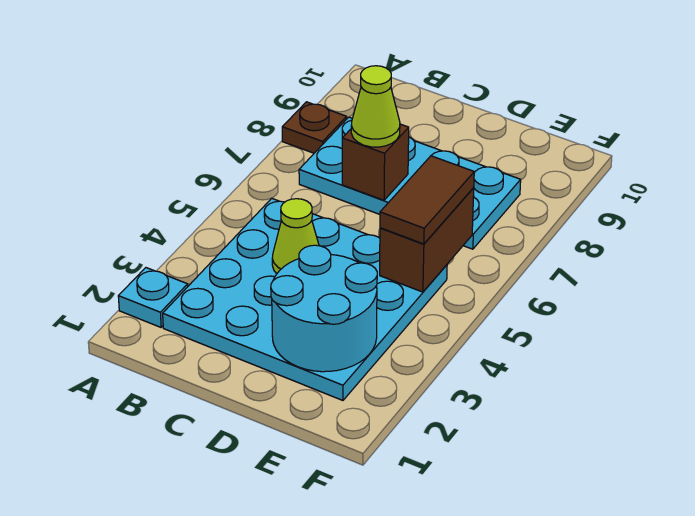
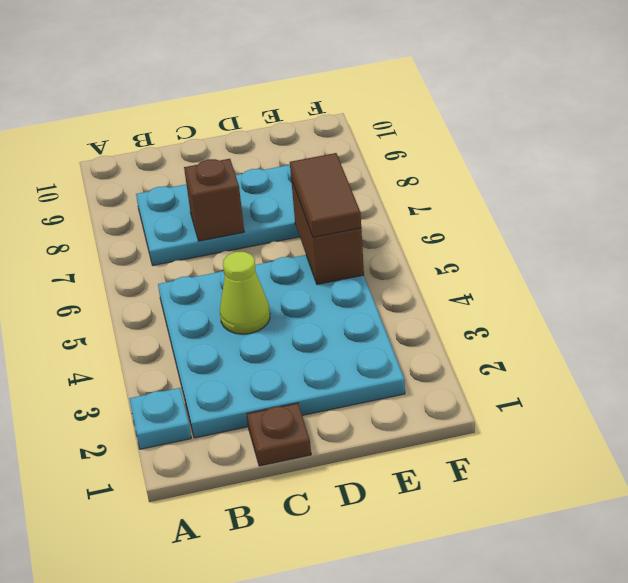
brown plate A8 level 1 -> brown plate C1 level 1
lime cone C7 level 3 -> none
cyan round brick D2:E3 level 2 -> none

